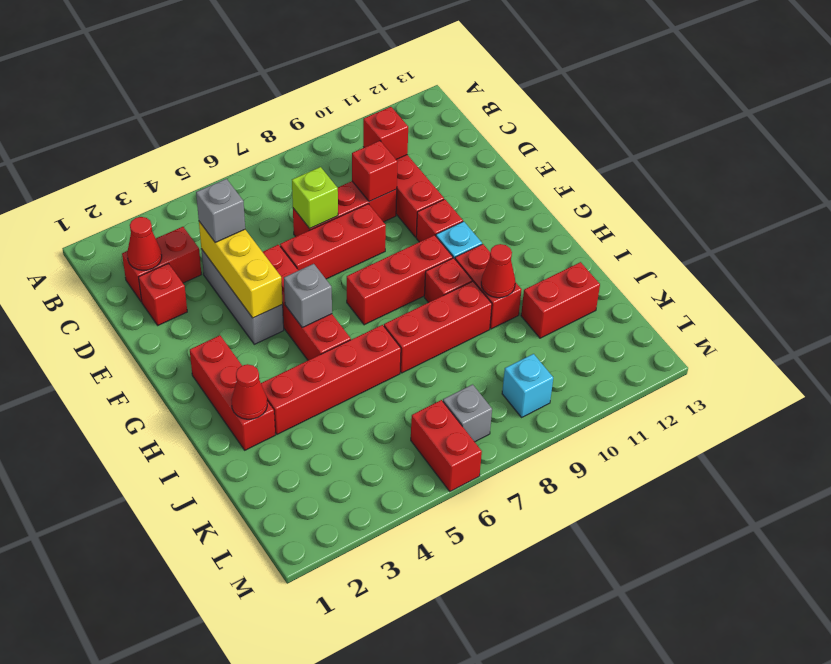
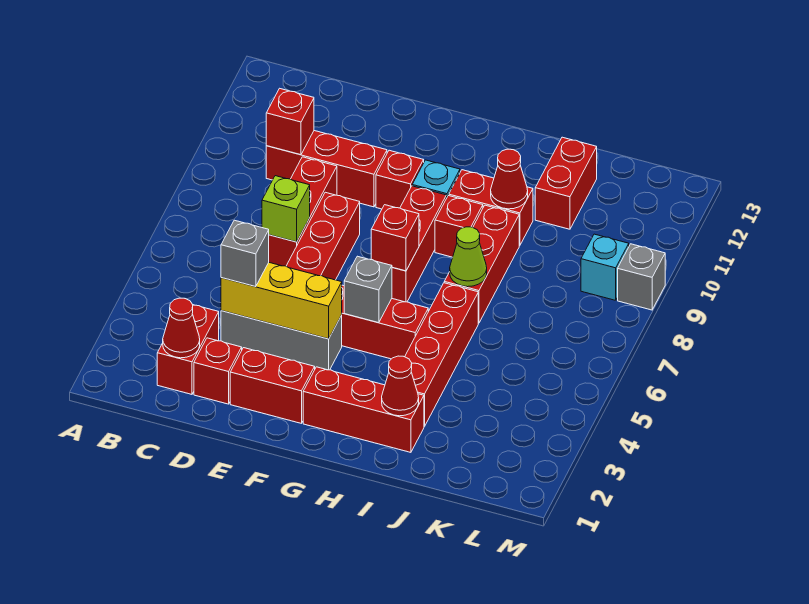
red brick D9 level 2 -> red brick G7 level 2
none -> lime cone I7 level 2
red brick L6:M6 level 1 -> red brick E2:F2 level 1
grey brick L7 level 1 -> grey brick M9 level 1

